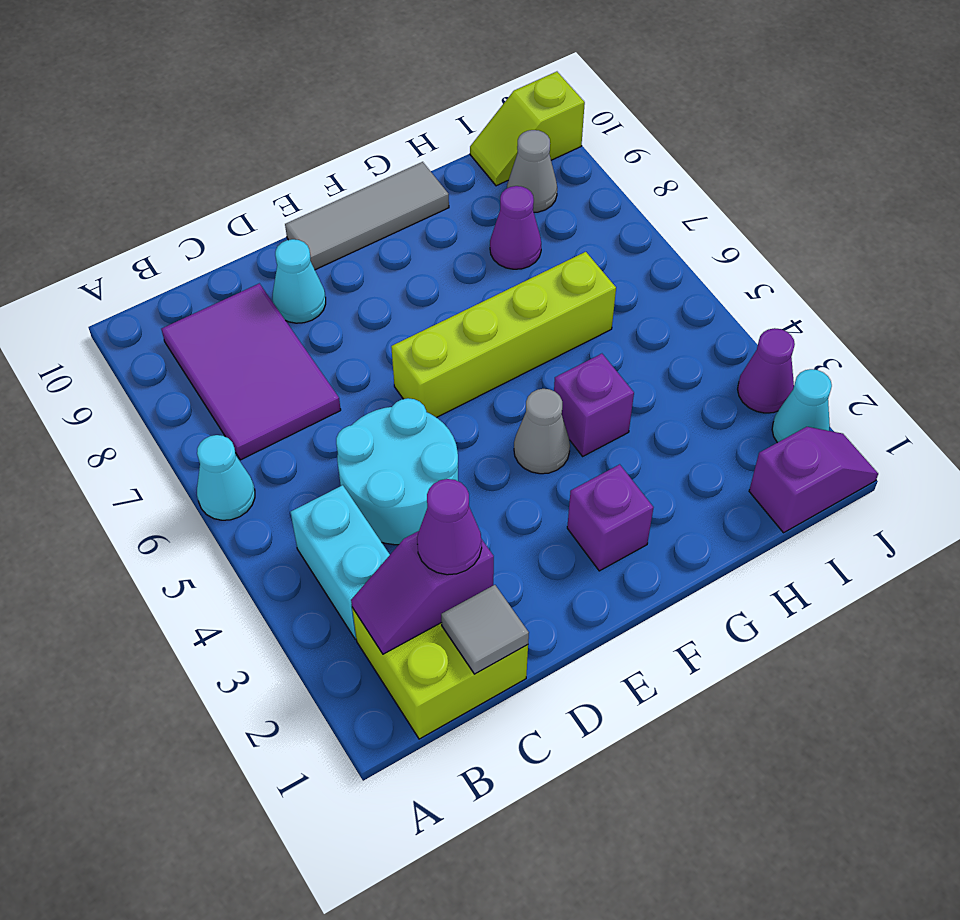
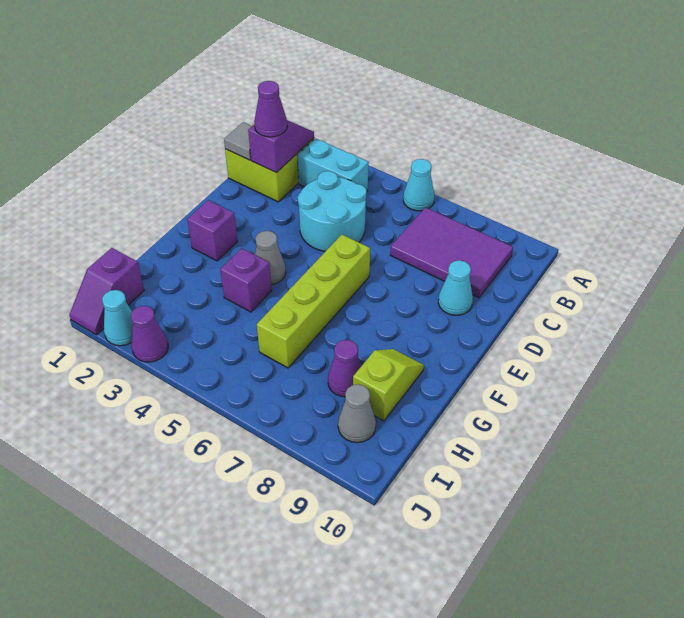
grey tile E10:G10 level 1 -> none
lime slope I10:J10 level 1 top J -> lime slope G9:H9 level 1 top H

